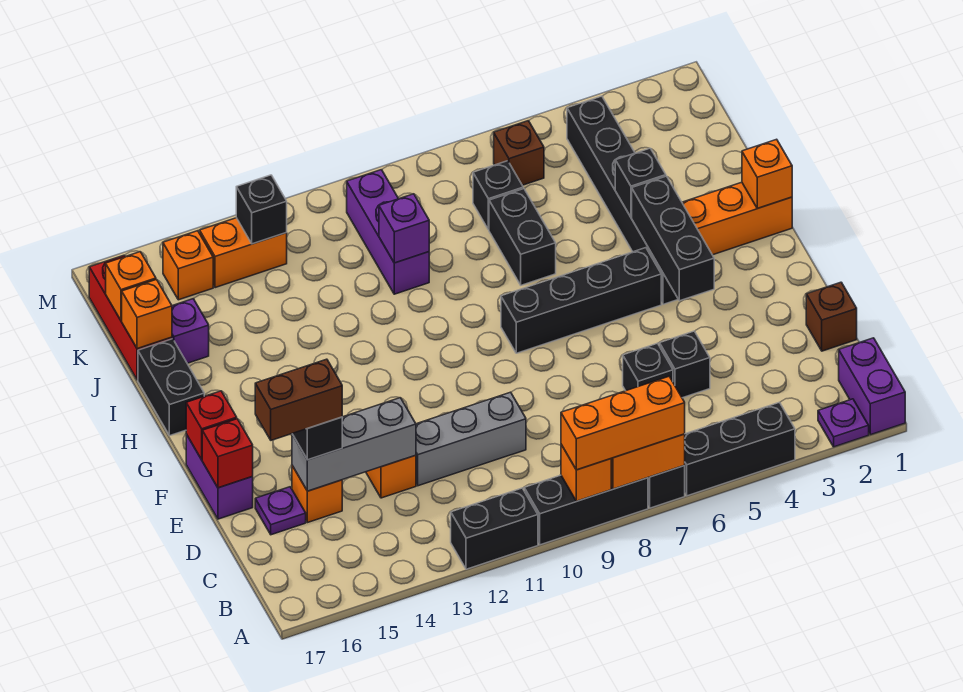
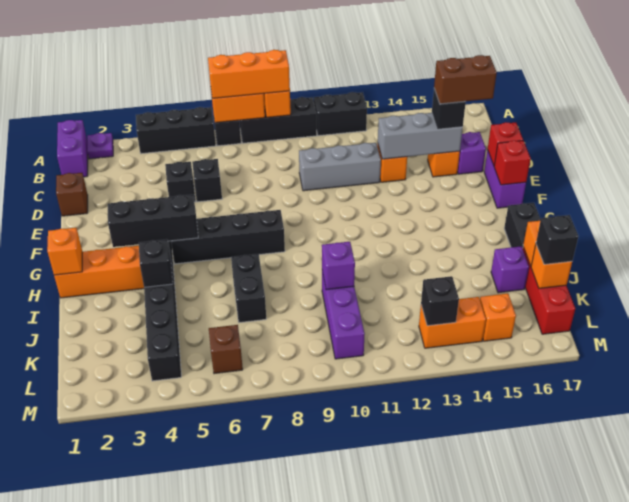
purple plate D16 level 1 -> purple brick D16 level 1
black brick F4:H4 level 2 -> black brick G3:G5 level 2
black brick K7 level 1 -> black brick K17 level 3

